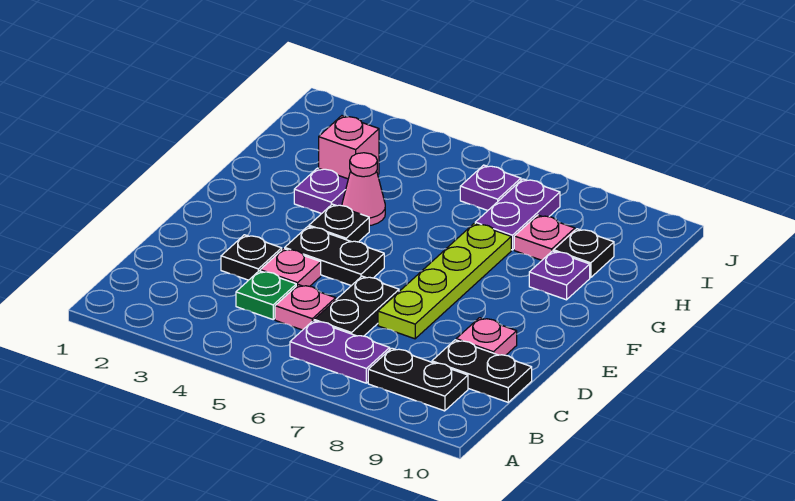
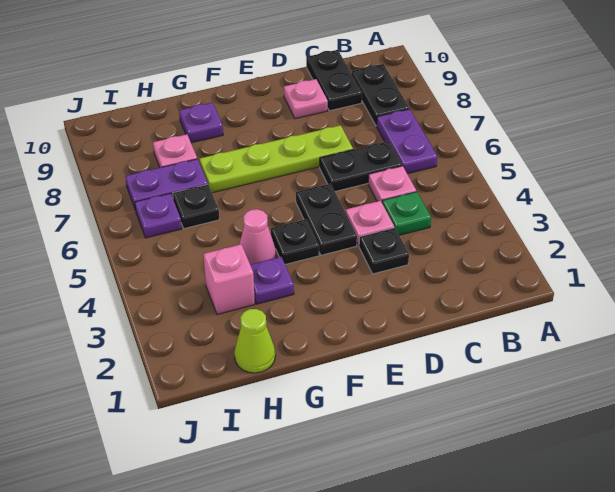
none -> lime cone H1 level 1
black plate H9 level 1 -> black plate H6 level 1

